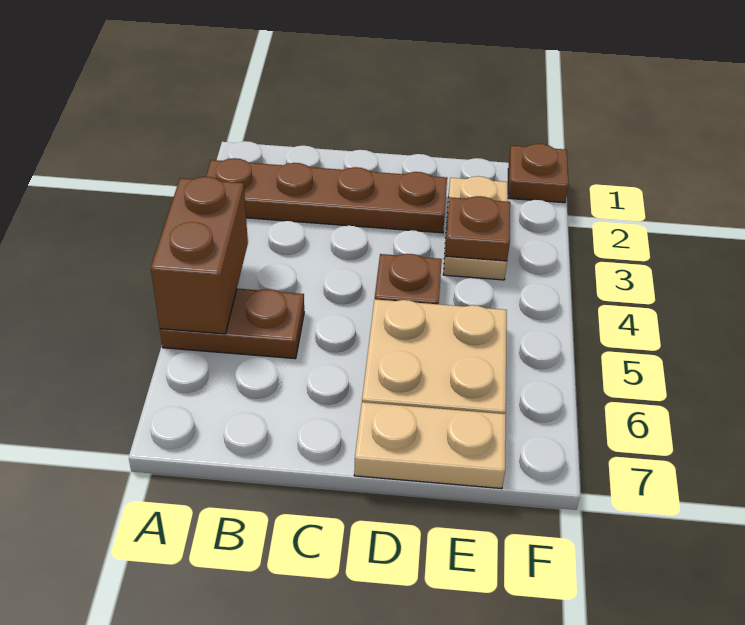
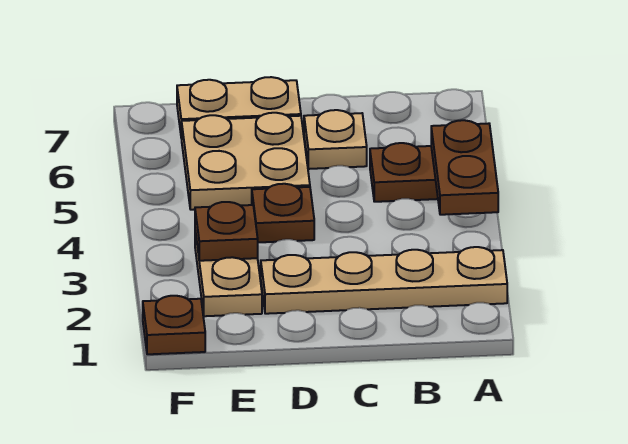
brown plate A2:D2 level 1 -> tan plate A2:D2 level 1
brown brick A4:A5 level 2 -> brown plate A4:A5 level 2
none -> tan plate C6 level 1

